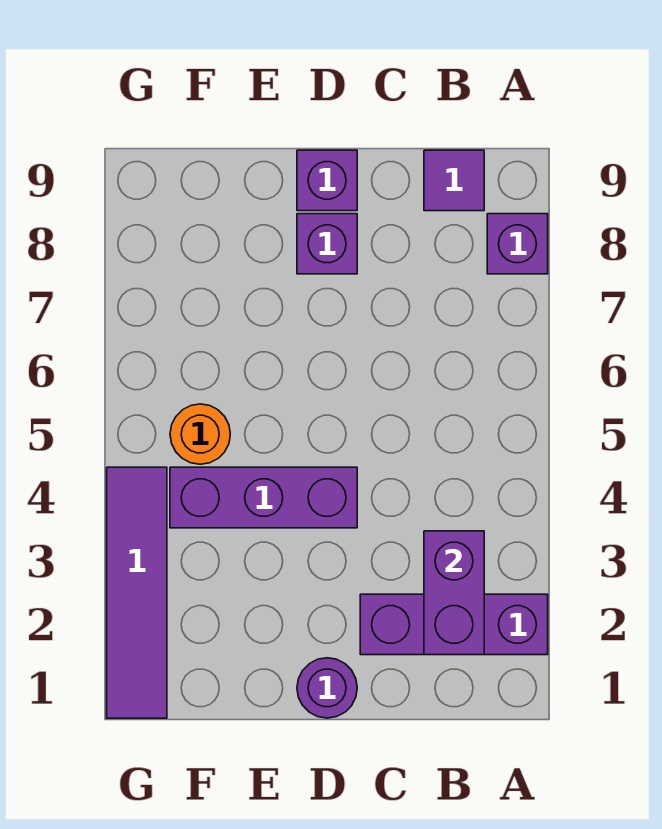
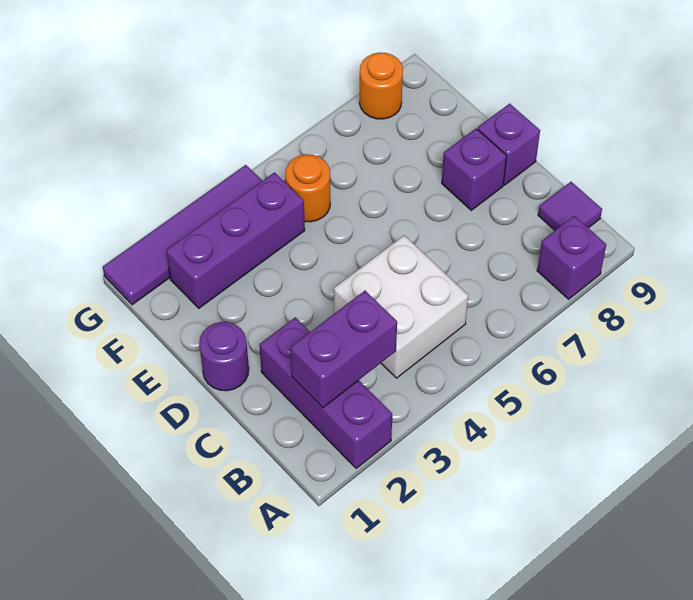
none -> white brick B4:C5 level 1
purple brick D4:F4 level 1 -> purple brick F2:F4 level 1
none -> orange round brick G8 level 1

